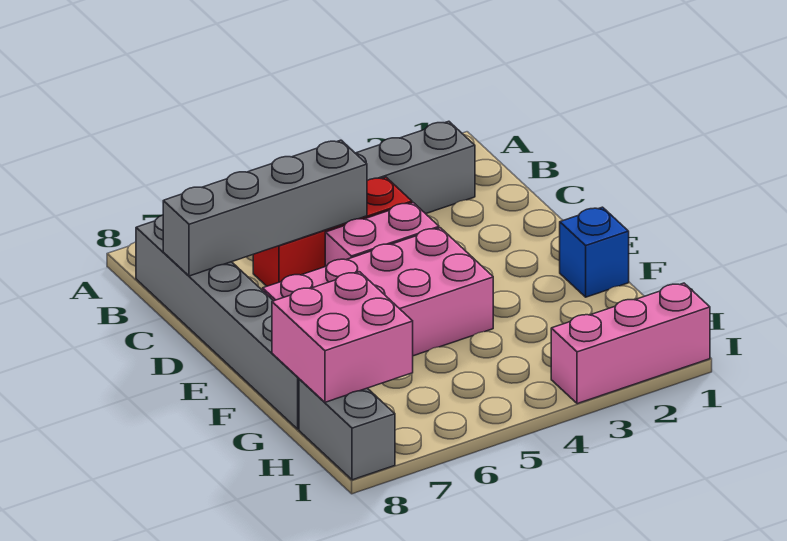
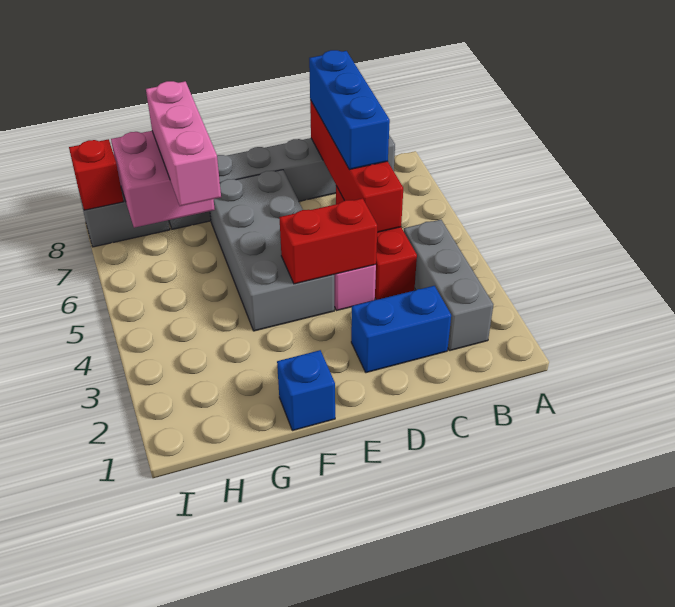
none -> blue brick C2:D2 level 1
grey brick C5:C8 level 2 -> red brick C5:C8 level 2
none -> blue brick C6:C8 level 3
none -> red brick D4:E4 level 2
pink brick E4:F7 level 1 -> grey brick E4:F7 level 1
pink brick I1:I3 level 1 -> pink brick G6:G8 level 3
none -> red brick I8 level 2

